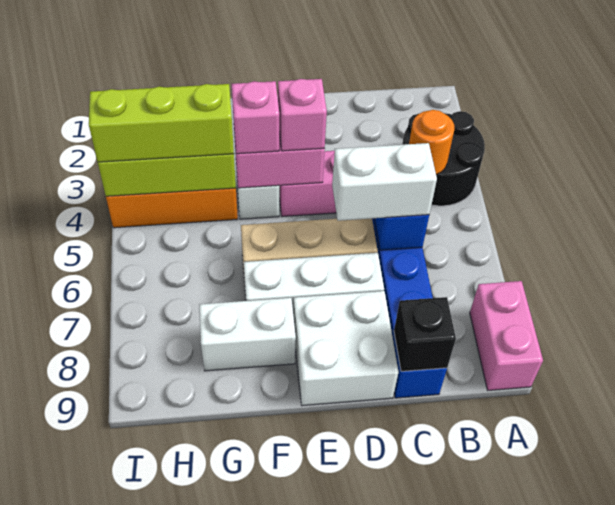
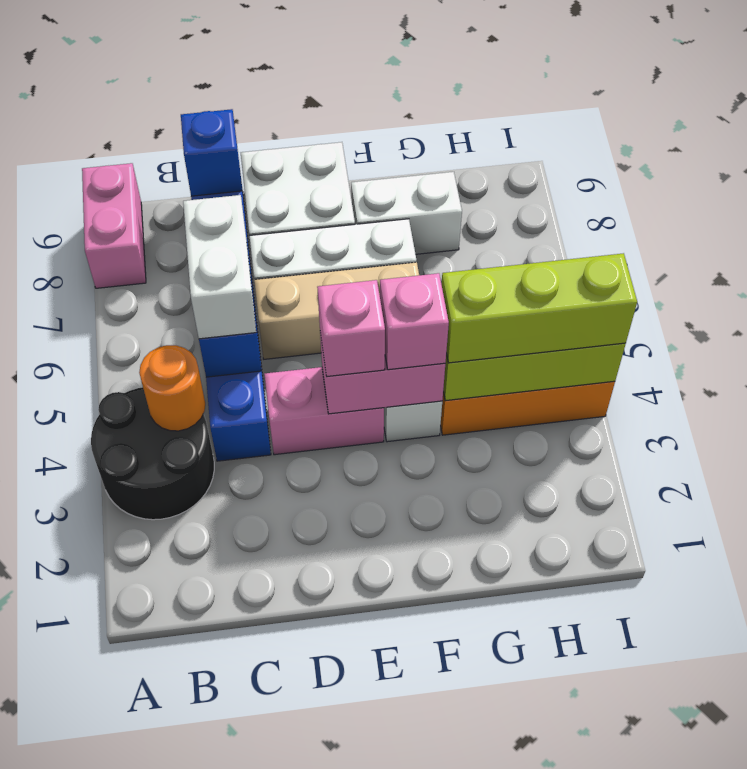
white brick C6:D6 level 3 -> white brick C5:C6 level 3
black brick C9 level 2 -> blue brick C9 level 2

